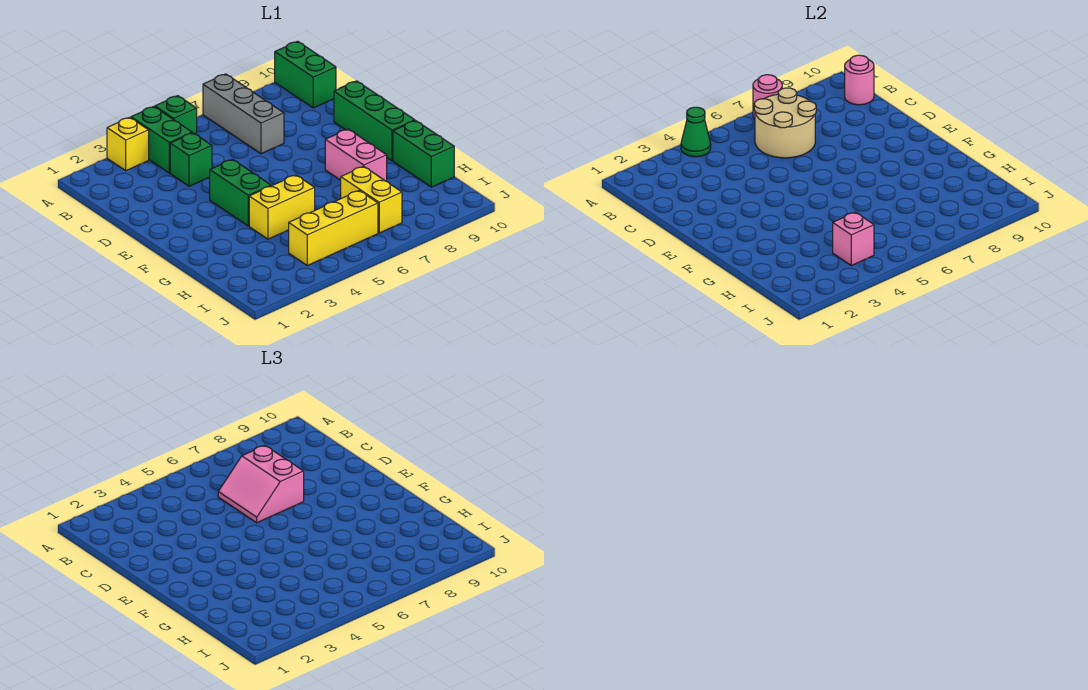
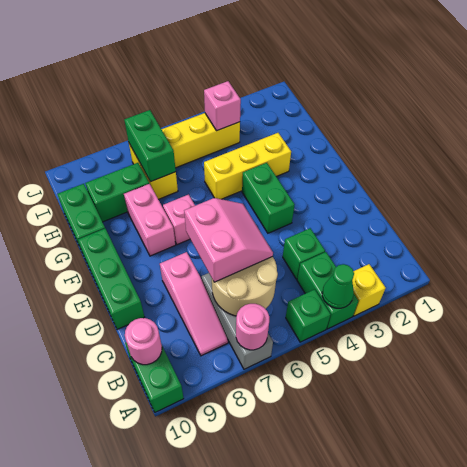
none -> pink slope B8:D8 level 1 top D
none -> pink brick F7 level 1
yellow brick G4:G5 level 1 -> yellow brick G3:G5 level 1
none -> green brick H7:I7 level 2
none -> green brick H8:H9 level 1

